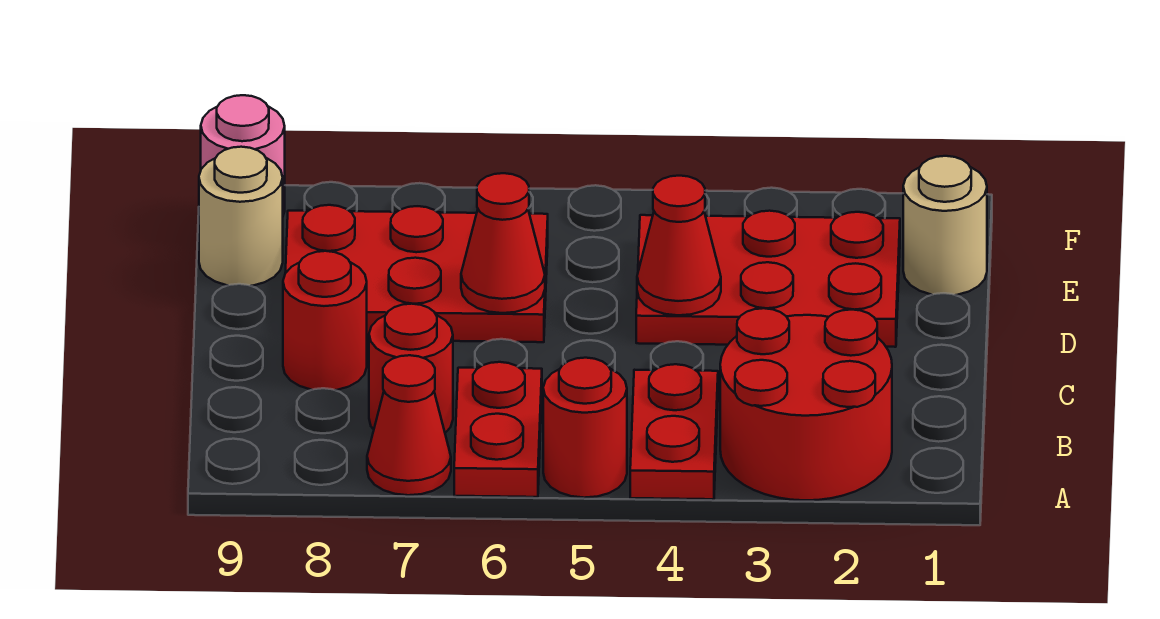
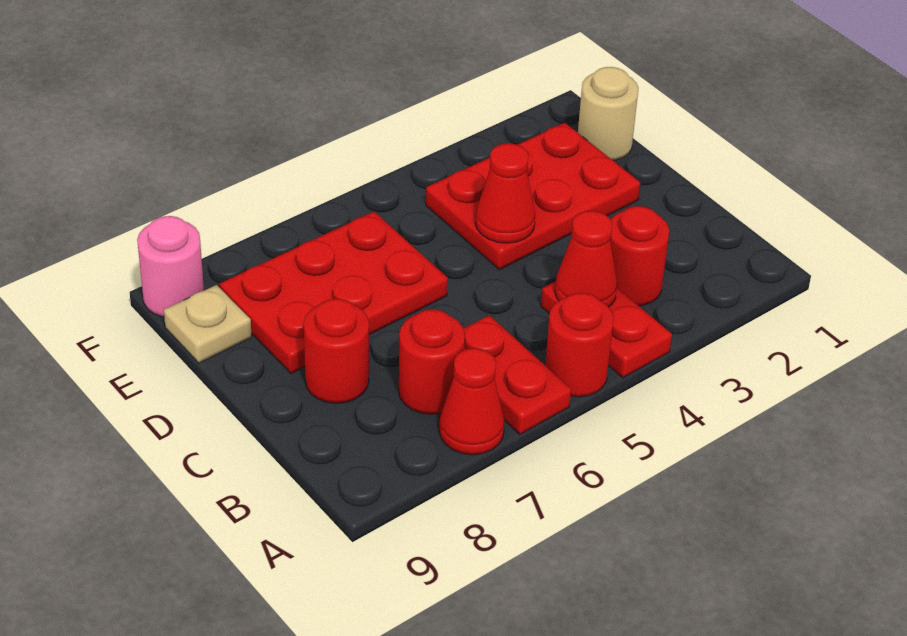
red round brick A2:B3 level 1 -> red round brick B3 level 1
red cone D6 level 2 -> red cone B4 level 2
tan round brick E9 level 1 -> tan plate E9 level 1

